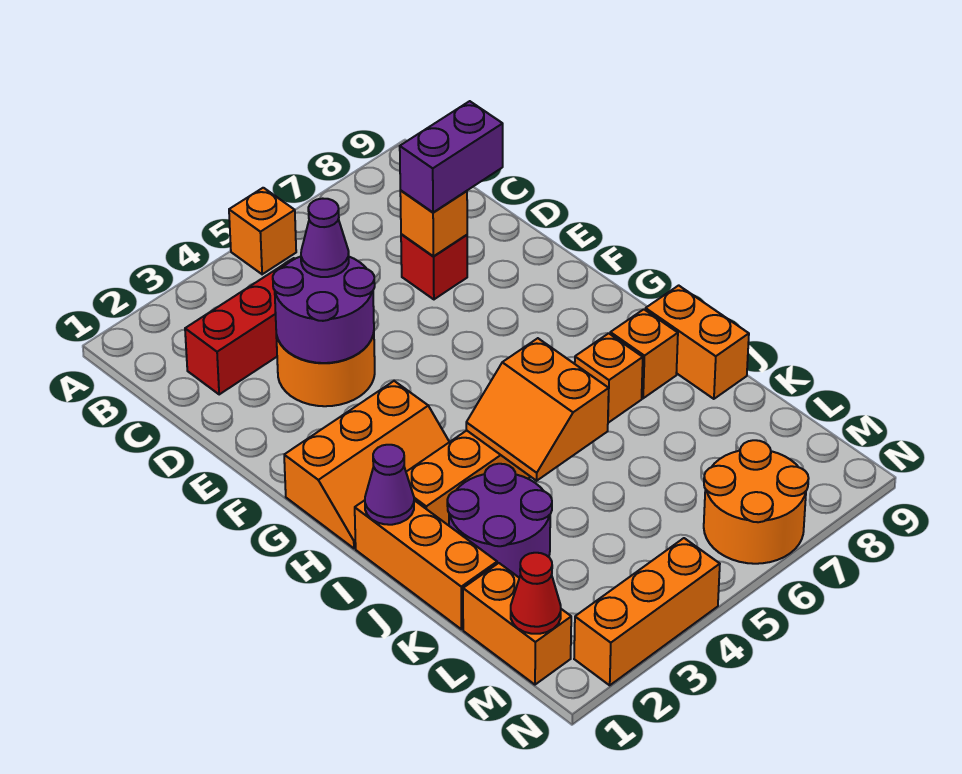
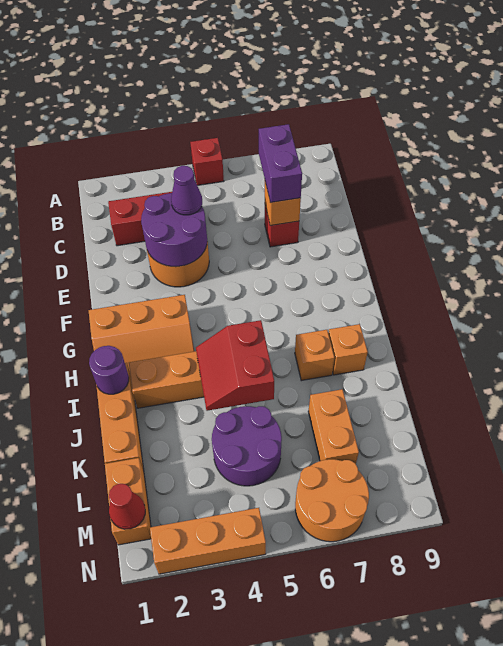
orange brick A5 level 1 -> red brick A5 level 1
purple brick D7:D8 level 3 -> purple brick C7:D7 level 3
purple cone I1 level 2 -> purple round brick I1 level 2
orange slope I4:J5 level 2 top 5 -> red slope I4:J5 level 2 top 5
orange brick I9:J9 level 1 -> orange brick K7:L7 level 1
purple round brick J2:K3 level 1 -> purple round brick K4:L5 level 1

